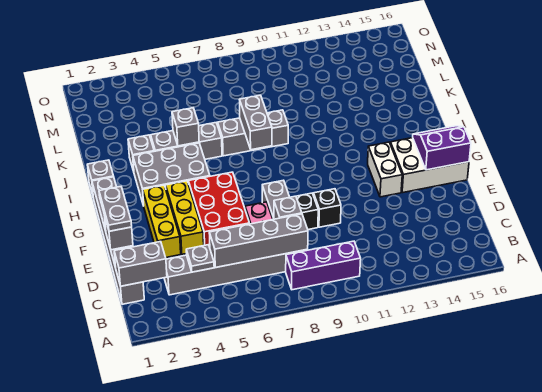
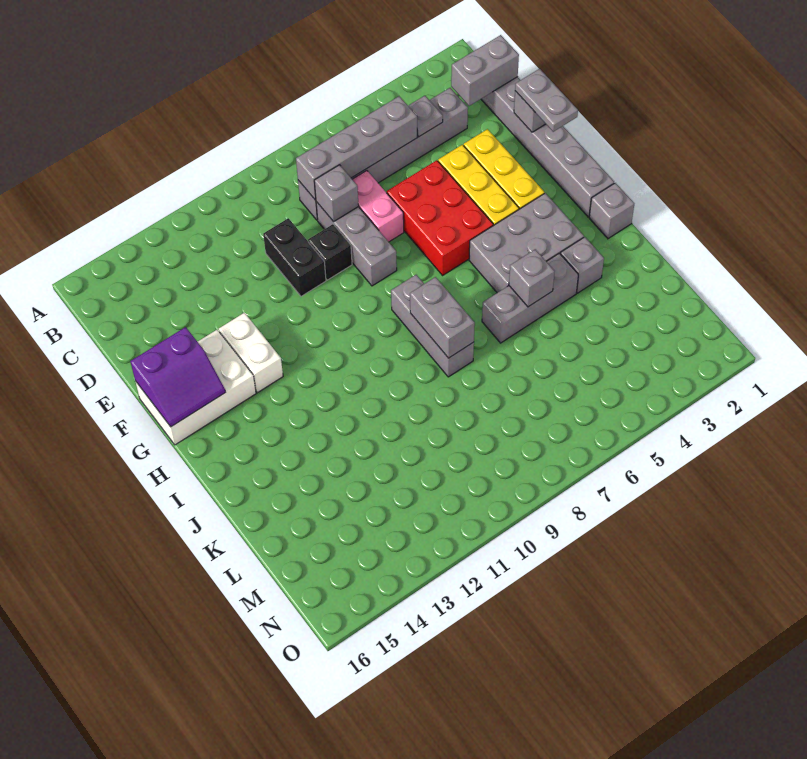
purple brick B8:B10 level 1 -> none
black brick E10 level 1 -> black brick D10:E10 level 1
grey brick J7:J9 level 1 -> grey brick H8:J8 level 1

